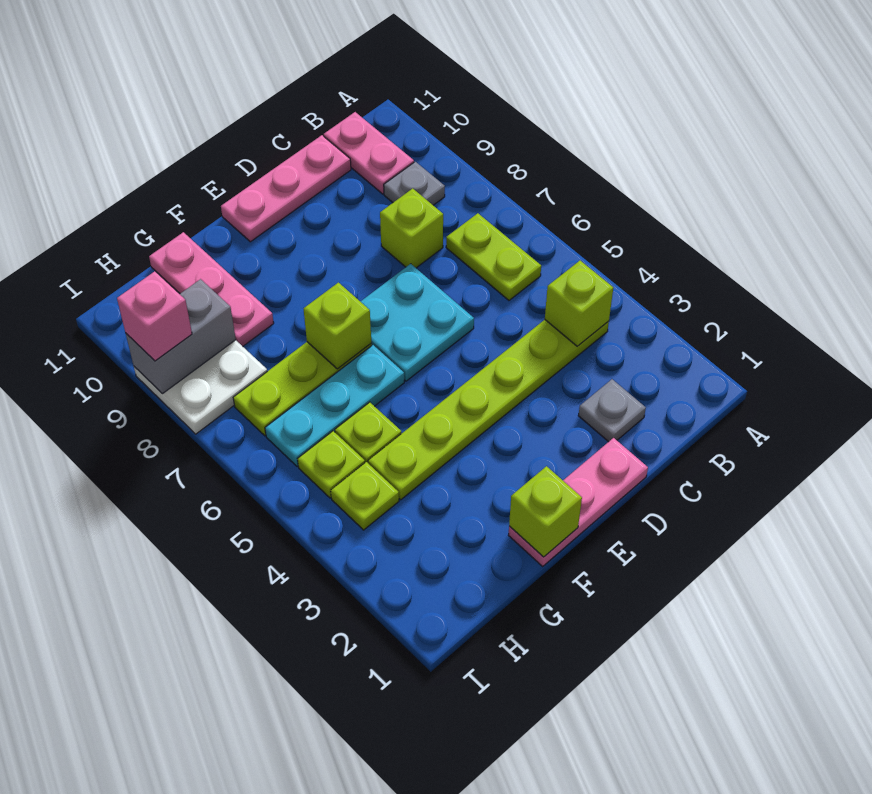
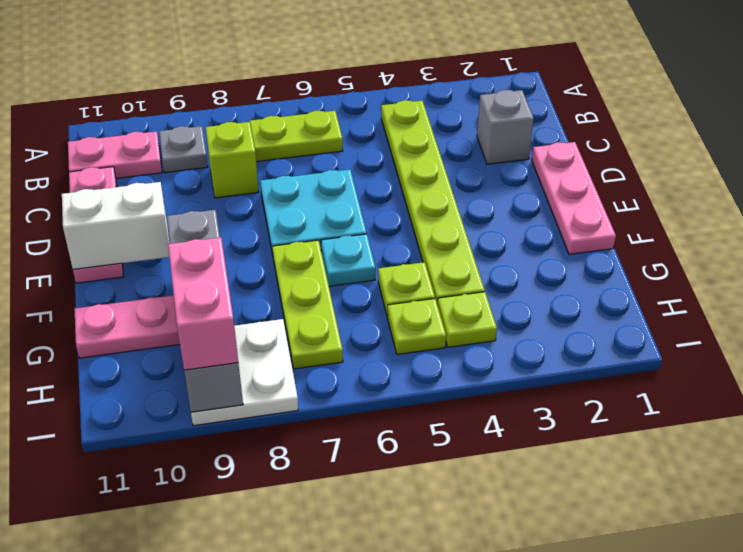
lime brick B4 level 2 -> none
grey plate C2 level 1 -> grey brick C2 level 1
none -> white brick E10:E11 level 2
lime brick F1 level 2 -> none
cyan plate F6:H6 level 1 -> cyan plate F6 level 1
lime brick F7 level 2 -> none
grey brick H9:I9 level 2 -> grey brick F9:I9 level 2
pink brick I9 level 3 -> pink brick H9:I9 level 3

